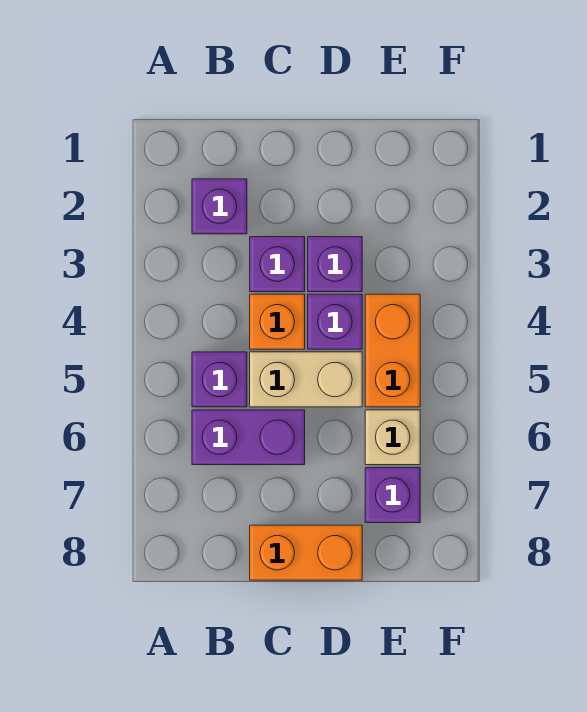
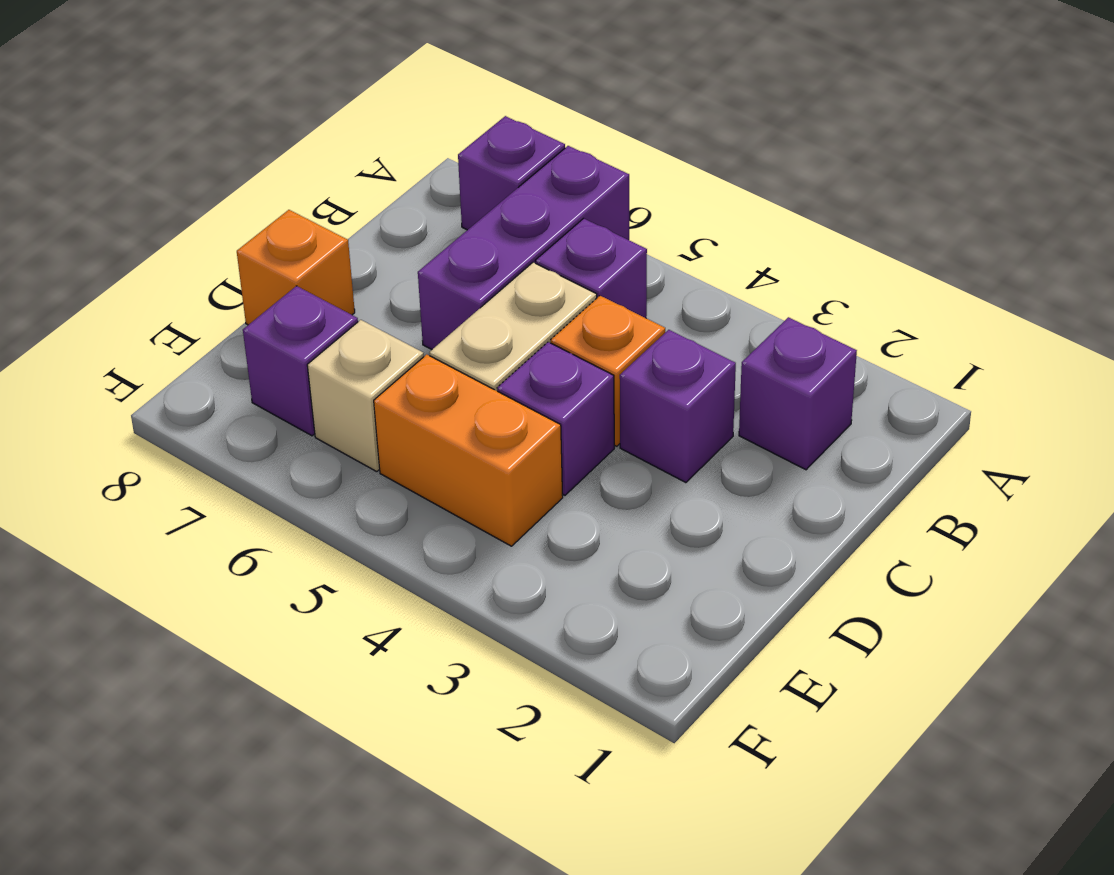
purple brick B6:C6 level 1 -> purple brick A6:C6 level 1
orange brick C8:D8 level 1 -> orange brick D8 level 1
purple brick D3 level 1 -> purple brick A7 level 1

